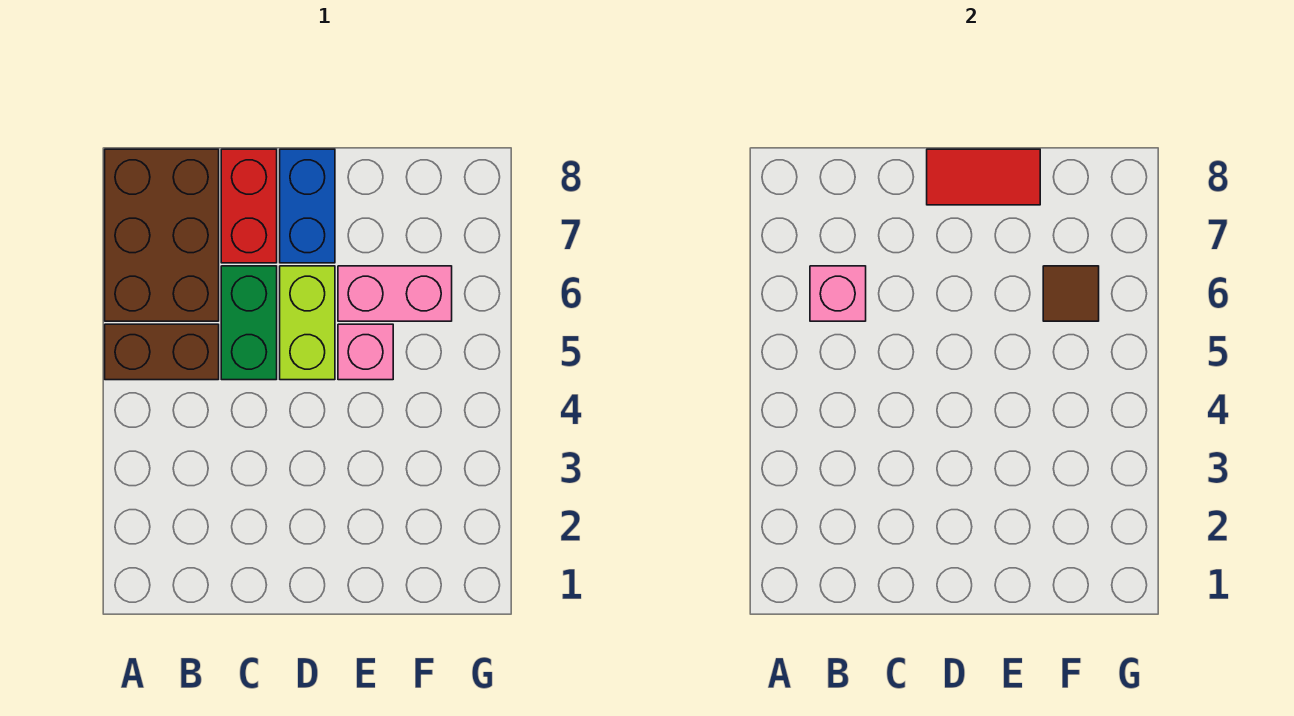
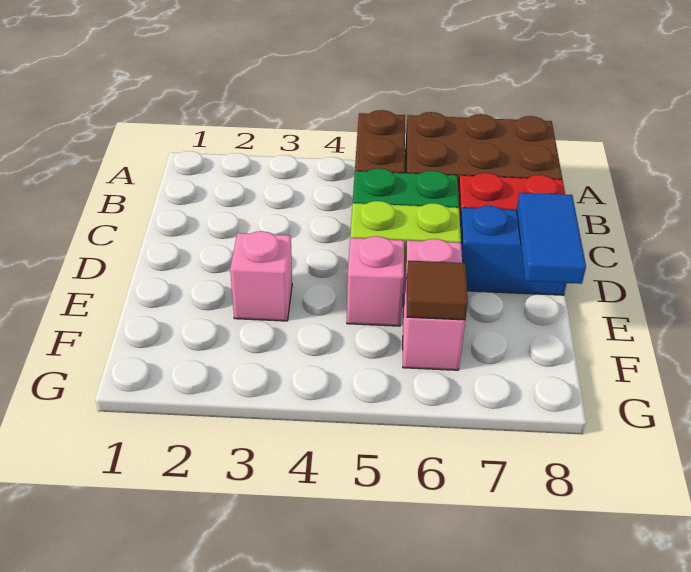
pink brick B6 level 2 -> pink brick E3 level 1
red tile D8:E8 level 2 -> blue tile D8:E8 level 2

